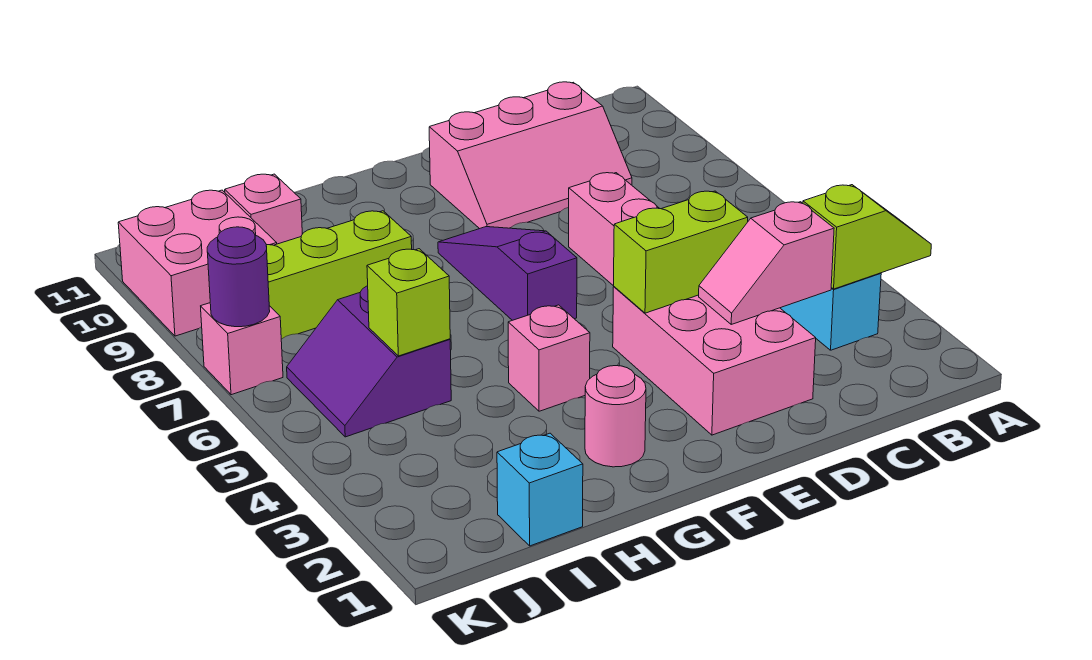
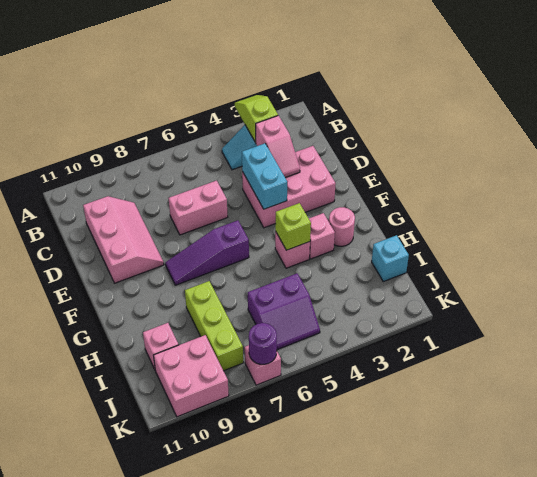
lime brick D4:E4 level 2 -> cyan brick D4:E4 level 2
none -> pink brick G3 level 1
lime brick I5 level 2 -> lime brick G4 level 2

